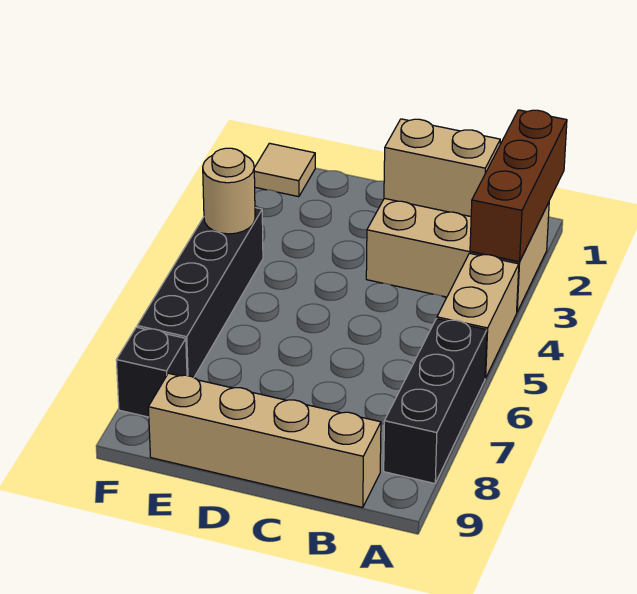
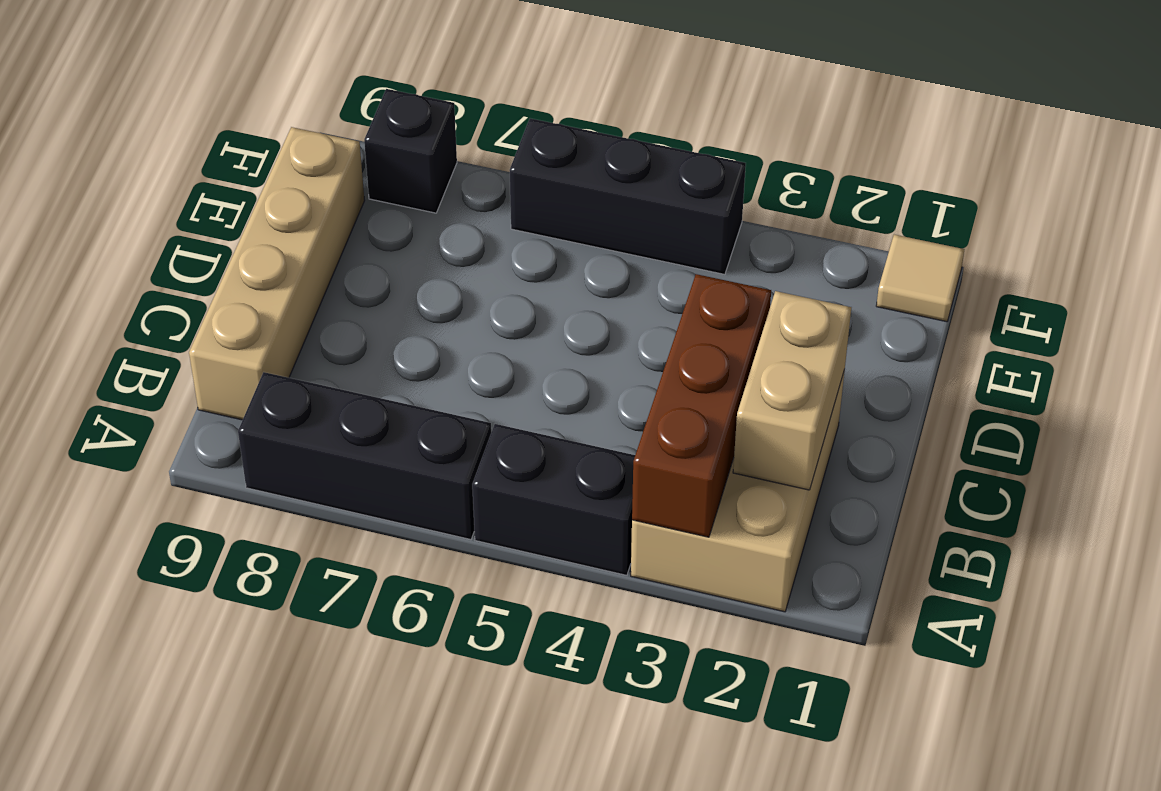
brown brick A1:A3 level 2 -> brown brick A3:C3 level 2
tan brick A4:A5 level 1 -> black brick A4:A5 level 1
black brick F4:F7 level 1 -> black brick F4:F6 level 1
tan round brick F4 level 2 -> none

